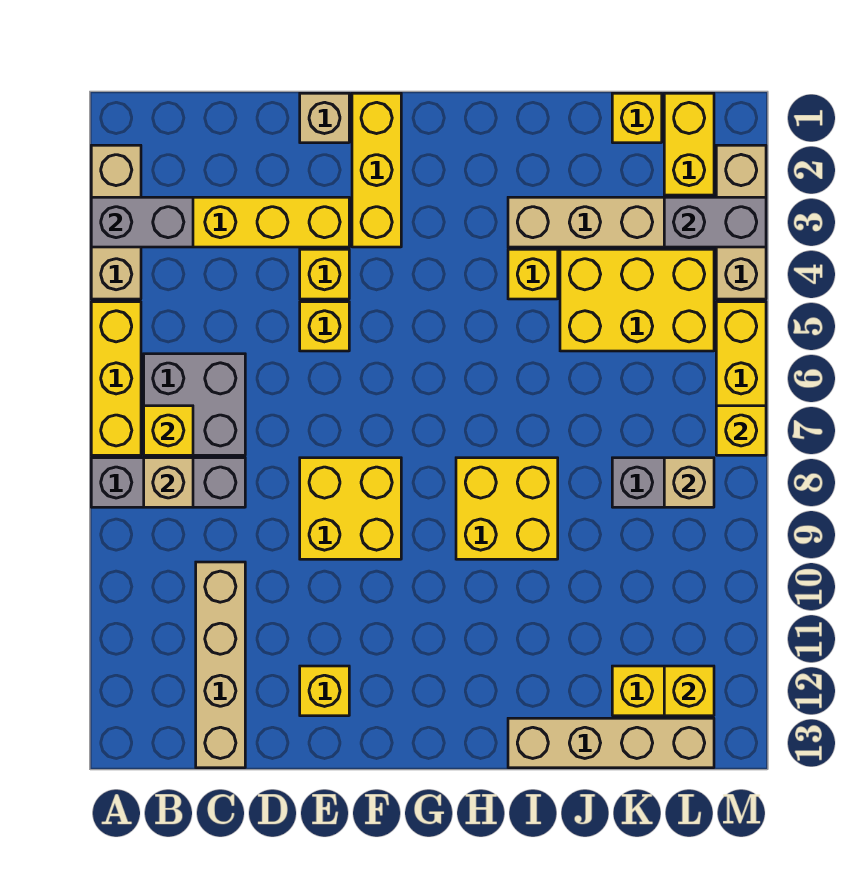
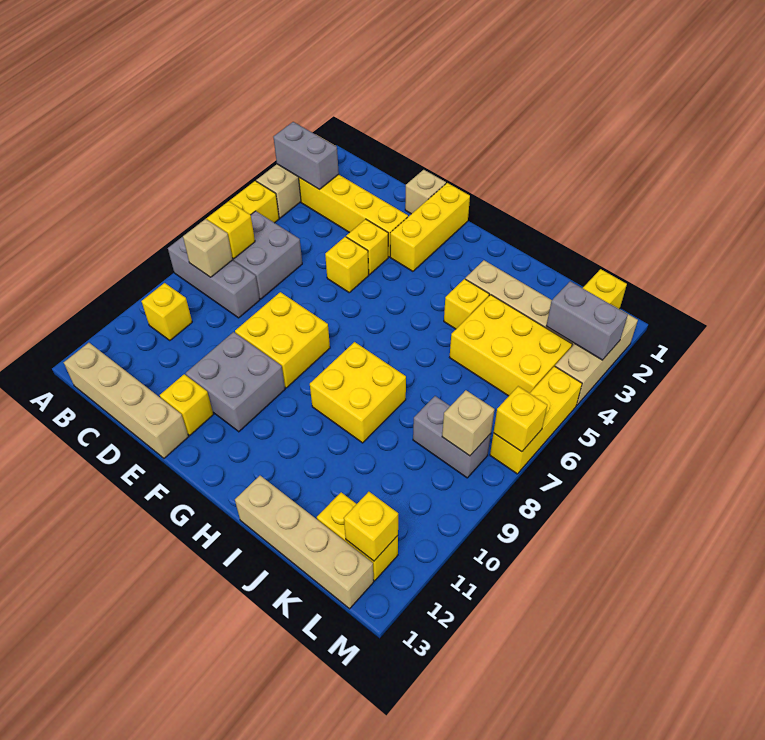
tan brick C10:C13 level 1 -> tan brick B13:E13 level 1
none -> grey brick E10:F11 level 1
yellow brick K1 level 1 -> yellow brick B10 level 1

